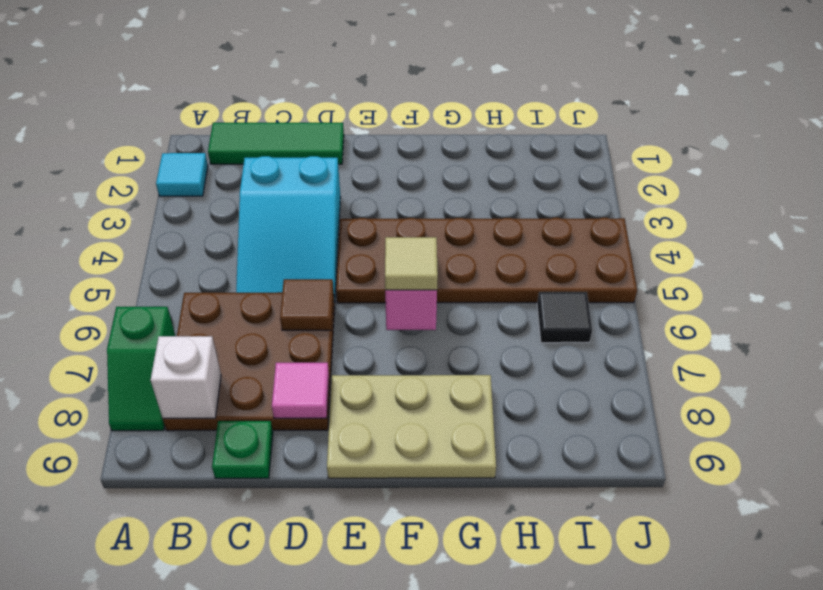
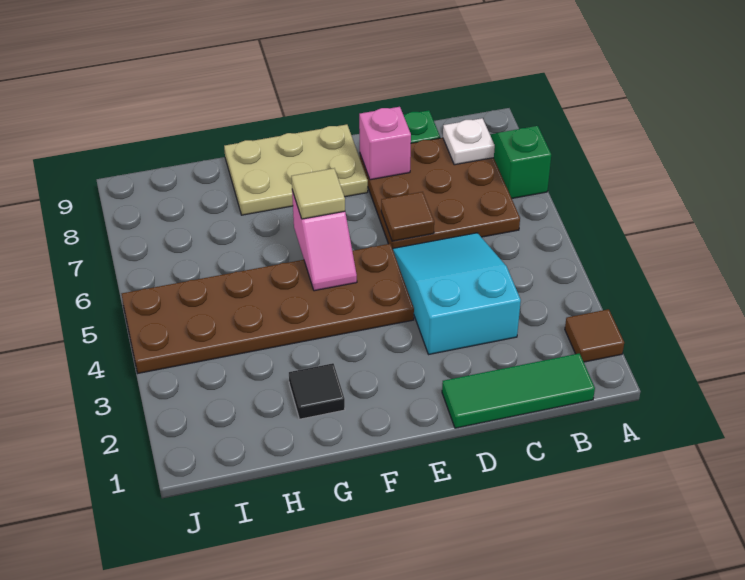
cyan tile A2 level 1 -> brown tile A2 level 1
white brick B8 level 2 -> white plate B8 level 2
pink tile D8 level 2 -> pink brick D8 level 2
black tile I6 level 1 -> black tile G2 level 1

